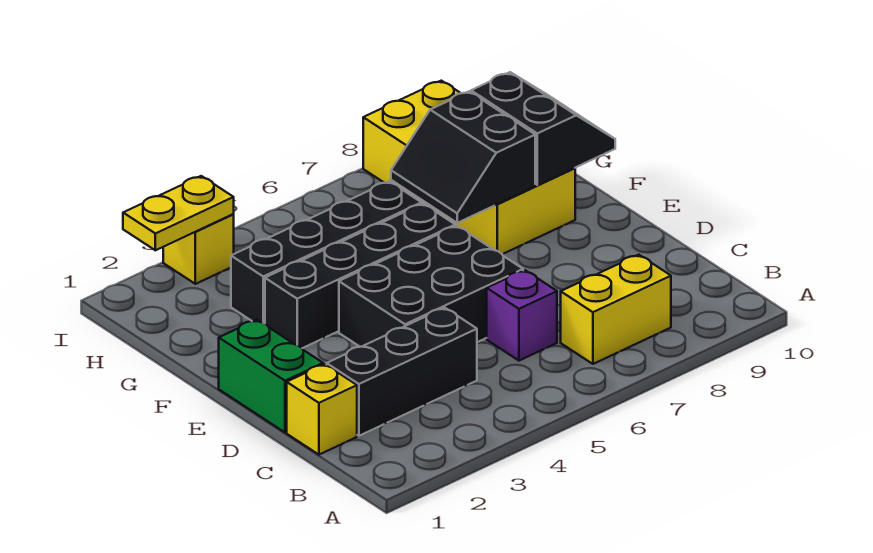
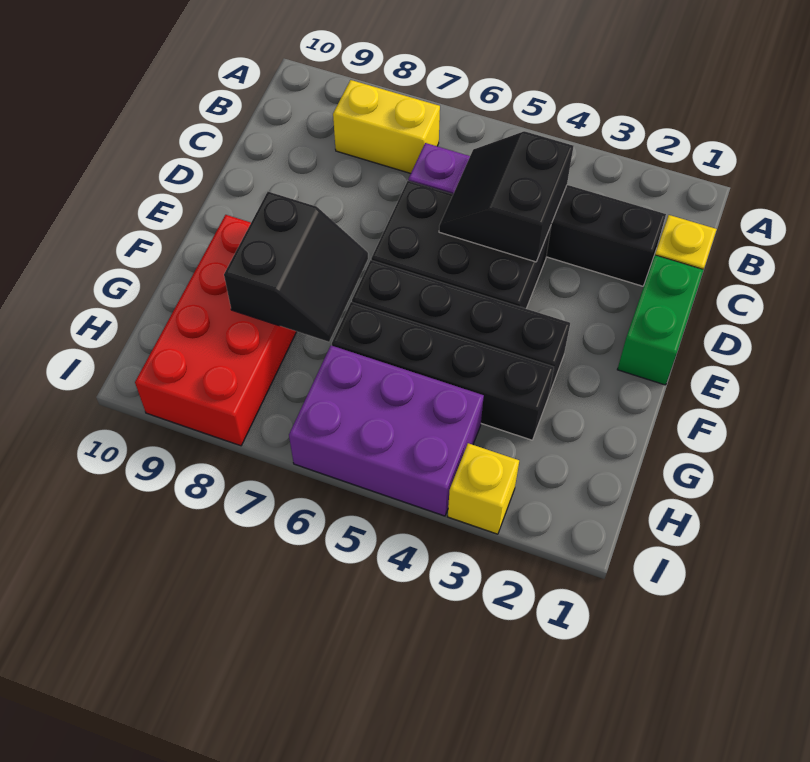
yellow brick F8:I9 level 1 -> red brick F8:I9 level 1
black slope F9:G10 level 2 top 9 -> black slope C4:D5 level 2 top 4
none -> purple brick H4:I6 level 1
yellow plate I2:I3 level 2 -> none

